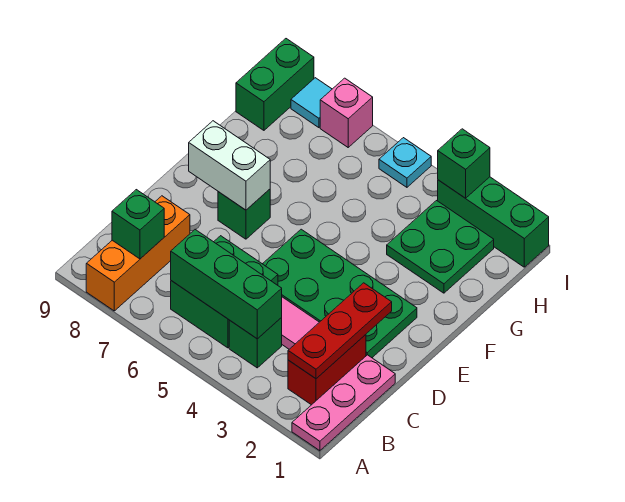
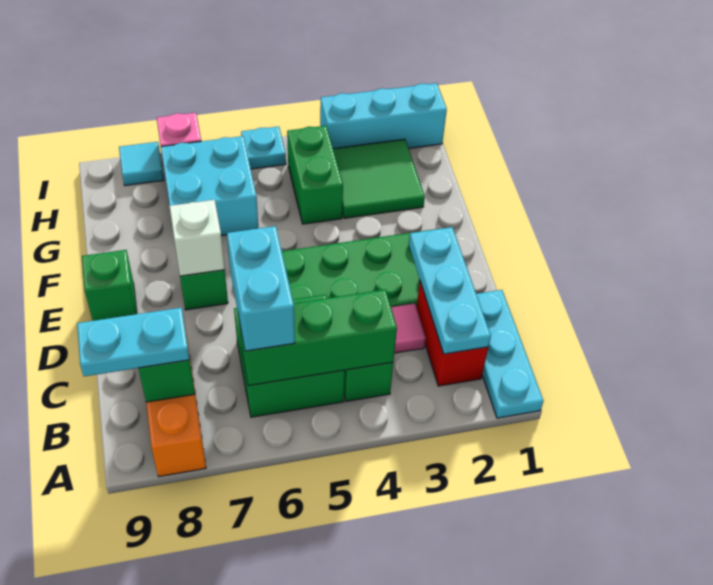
pink plate A1:C1 level 1 -> cyan plate A1:C1 level 1
red plate B2:D2 level 2 -> cyan plate B2:D2 level 2
none -> cyan brick B6:C6 level 3
none -> cyan plate B8:B9 level 3
white brick E7:E8 level 2 -> white brick E7 level 2
green plate G2:H3 level 1 -> green tile G2:H3 level 1
none -> cyan brick G6:H7 level 1
green brick H9:I9 level 1 -> green brick G4:H4 level 1
green brick I1:I3 level 1 -> cyan brick I1:I3 level 1
green brick I3 level 2 -> green brick E9 level 1

